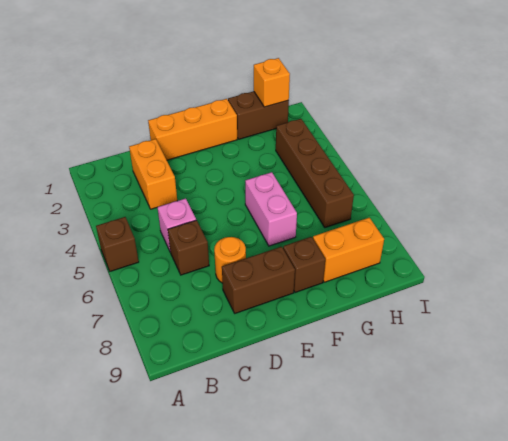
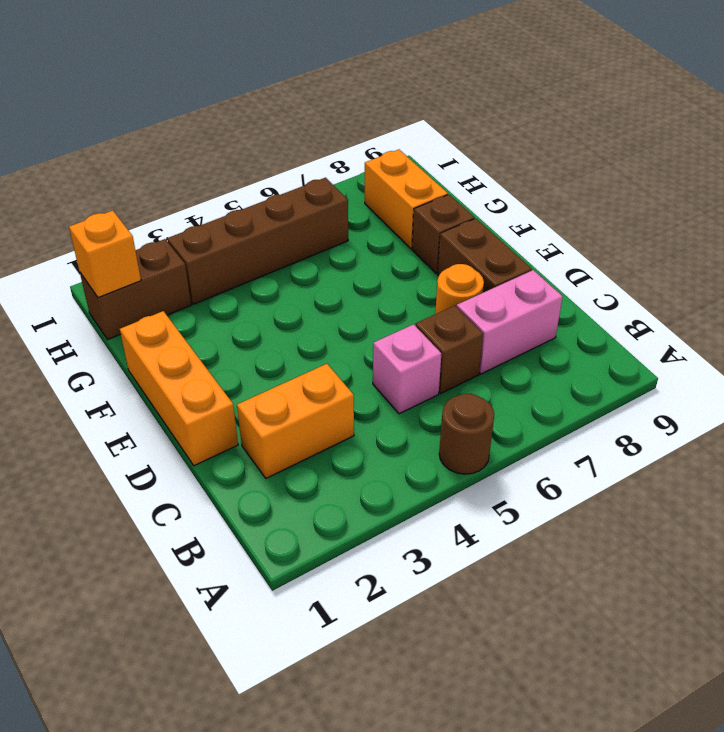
brown brick A5 level 1 -> brown round brick A5 level 1
pink brick F5:F6 level 1 -> pink brick C7:C8 level 1
brown brick G1:H1 level 1 -> brown brick H1:H2 level 1

